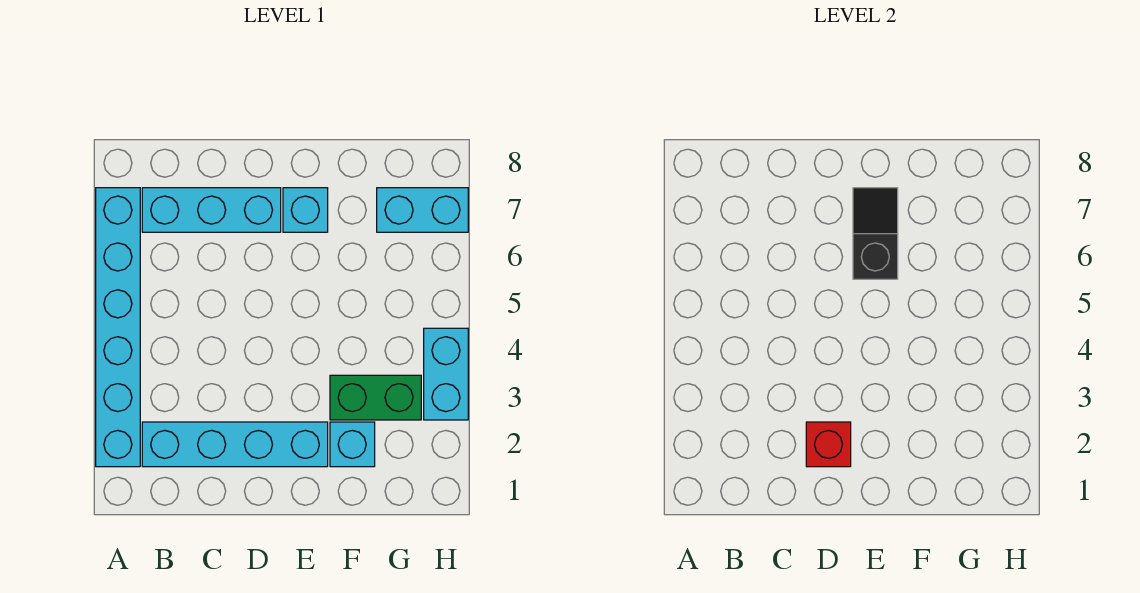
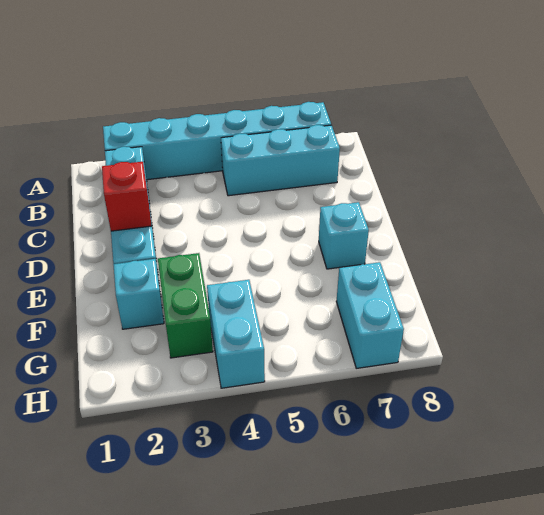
cyan brick B7:D7 level 1 -> cyan brick B5:B7 level 1
black slope E6:E7 level 2 top 6 -> none
cyan brick H3:H4 level 1 -> cyan brick G4:H4 level 1

